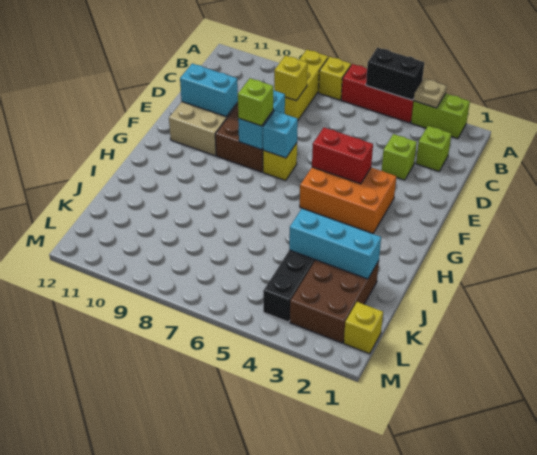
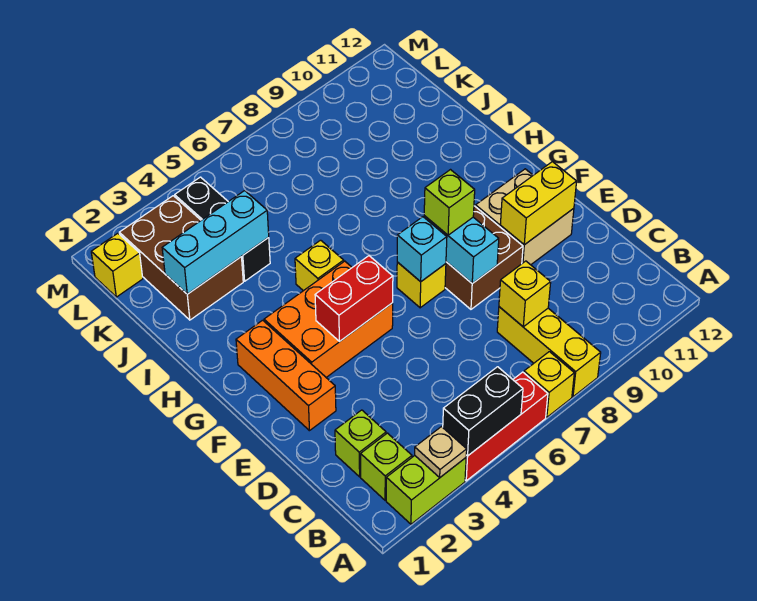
lime brick D3 level 1 -> lime brick B2 level 1
none -> orange brick E2:G2 level 1
cyan brick E10:E11 level 2 -> yellow brick E10:E11 level 2
none -> yellow brick H5 level 1

